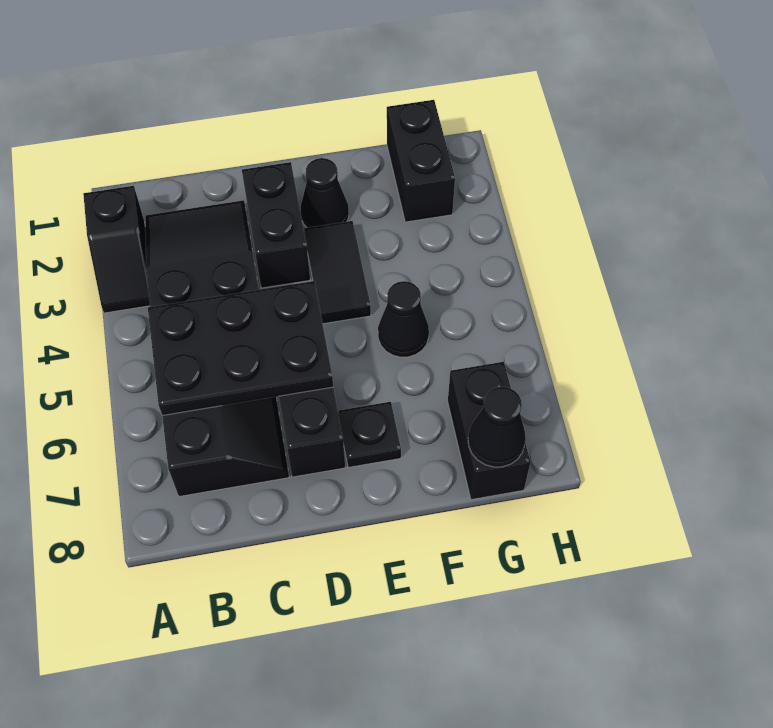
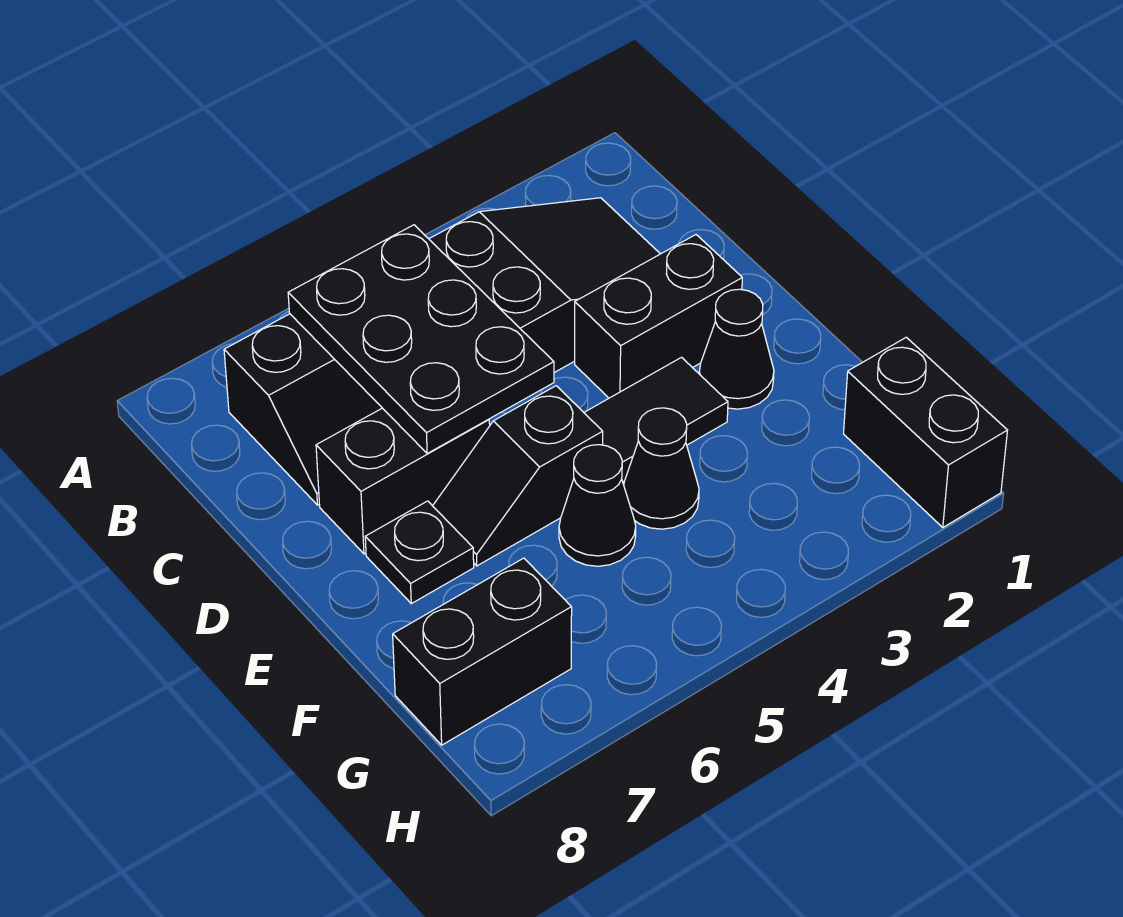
black slope A2:A3 level 1 top 2 -> black slope E5:E6 level 1 top 5
black brick G1:G2 level 1 -> black brick G1:H1 level 1
black cone G8 level 2 -> black cone F4 level 1

